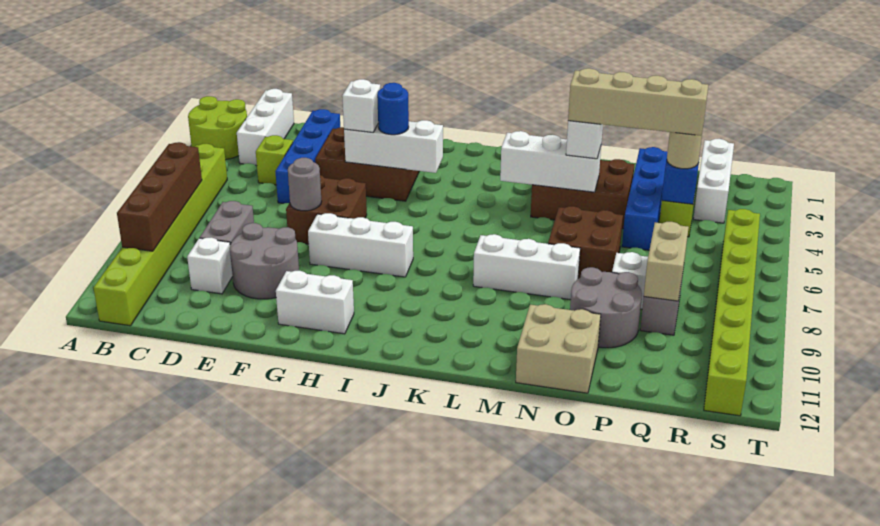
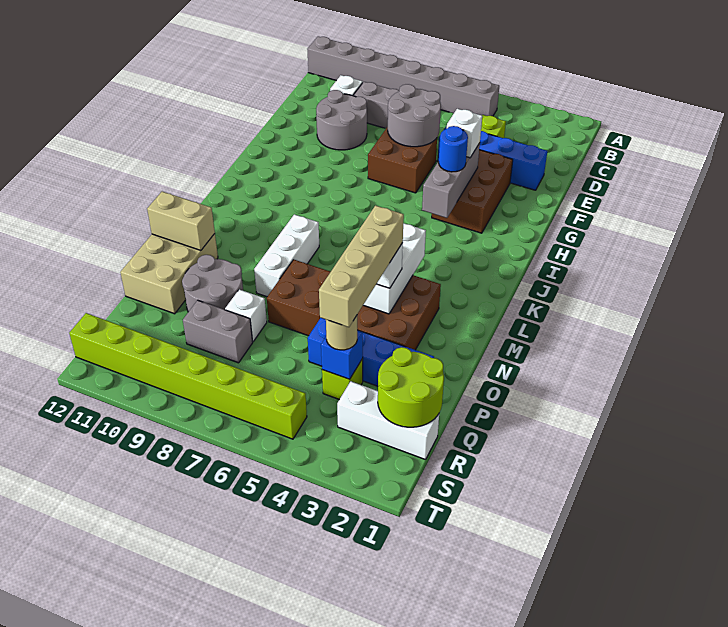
lime round brick A2:B3 level 1 -> lime round brick Q1:R2 level 2
lime brick B5:B12 level 1 -> grey brick B5:B12 level 1
brown brick B7:B10 level 2 -> none
white brick C1:C3 level 1 -> none
grey round brick F7 level 2 -> grey round brick E6:F7 level 2
white brick G4:I4 level 2 -> grey brick G4:I4 level 2
white brick G8:I8 level 1 -> none
white brick G11:H11 level 1 -> none
tan brick N11:O12 level 1 -> tan brick N11:P12 level 1
tan brick Q8:Q9 level 2 -> tan brick N11:N12 level 2

